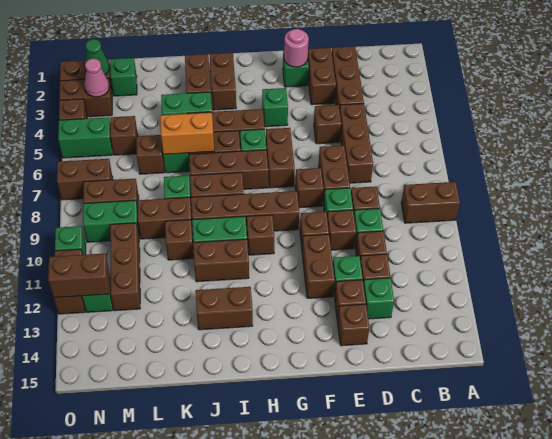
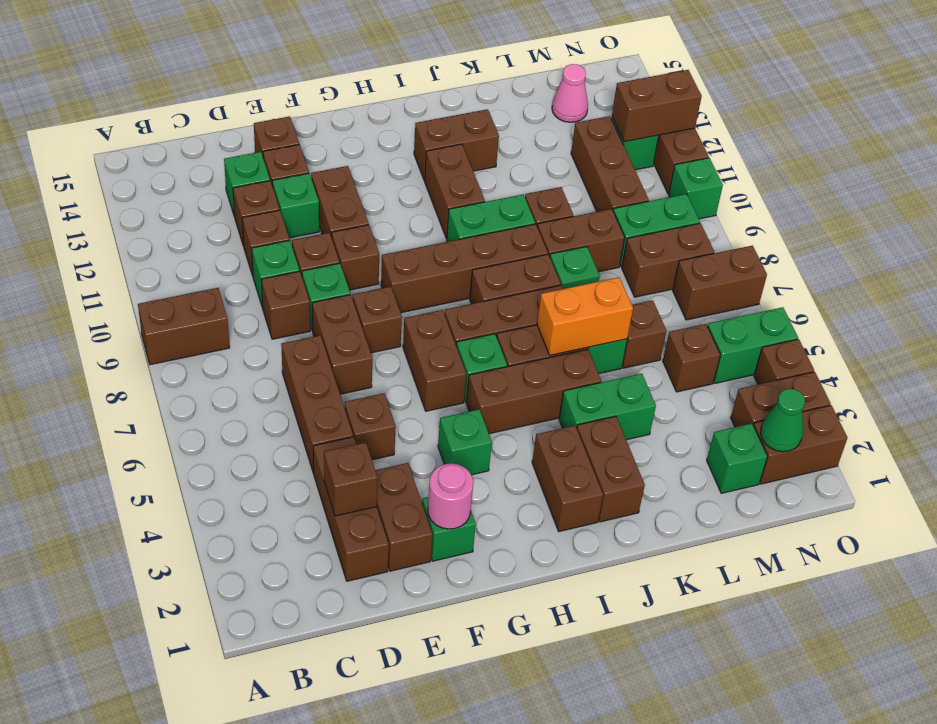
brown brick H10 level 1 -> brown brick D3 level 2
brown brick I11:J11 level 1 -> brown brick I11:I12 level 1
pink cone N3 level 2 -> pink cone M14 level 1

